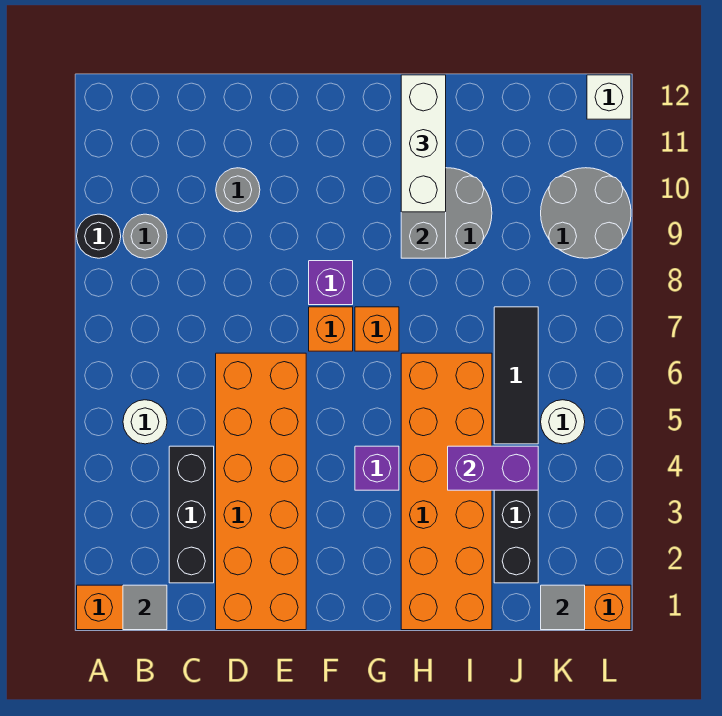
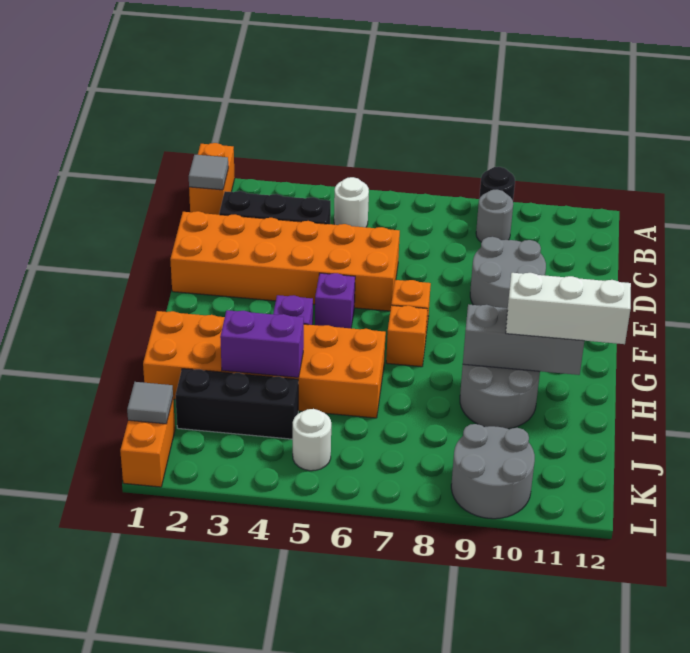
grey round brick D10 level 1 -> grey round brick D9:E10 level 1
purple brick F8 level 1 -> purple brick F5 level 1
purple brick I4:J4 level 2 -> purple brick I3:I4 level 2
black tile J5:J7 level 1 -> none
white brick L12 level 1 -> none

